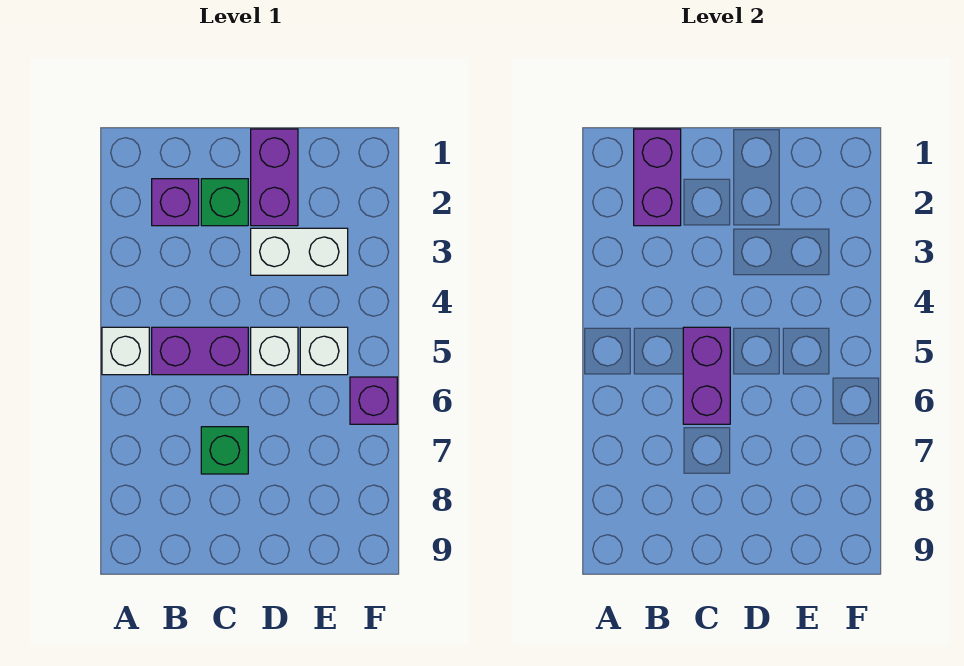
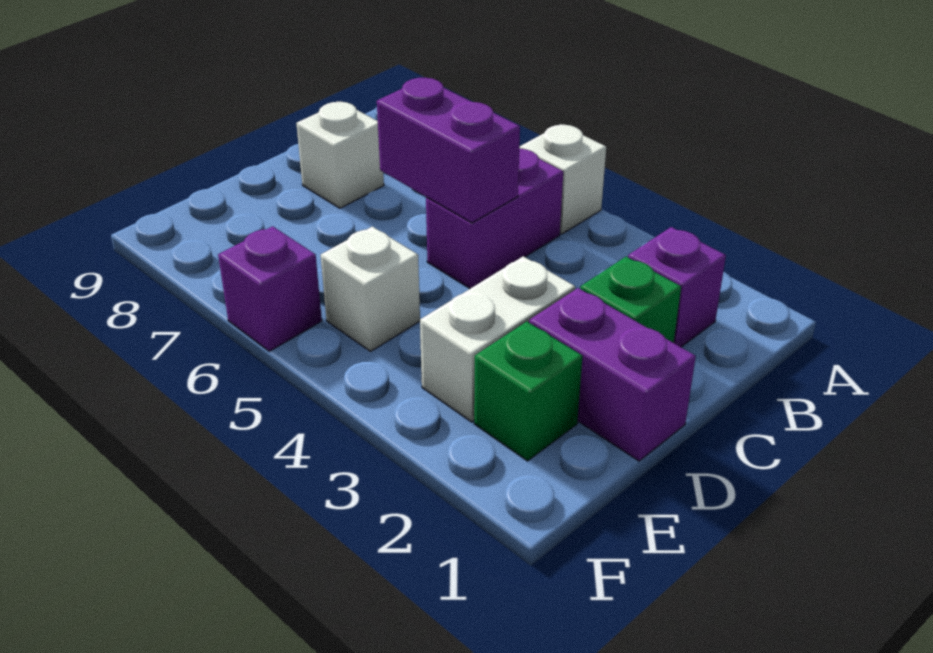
purple brick B1:B2 level 2 -> none
green brick C7 level 1 -> green brick E2 level 1
white brick D5 level 1 -> white brick C8 level 1

